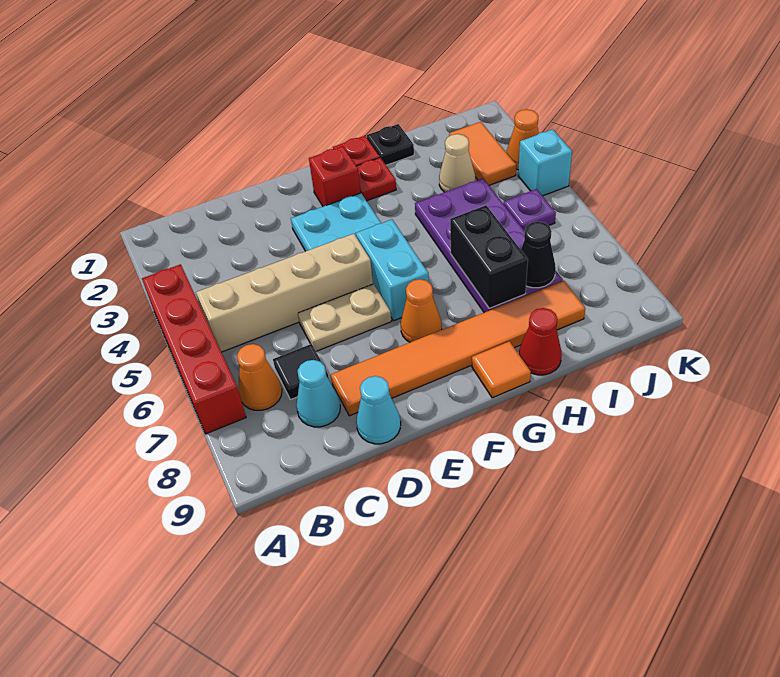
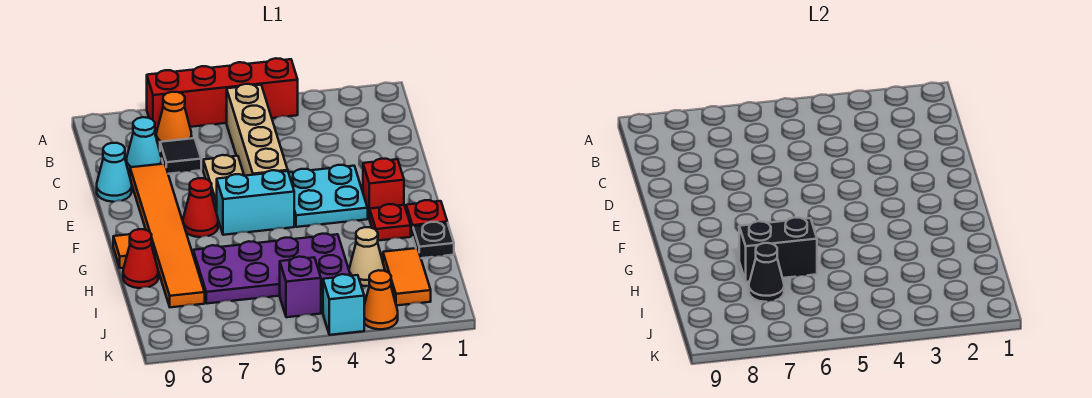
orange cone F7 level 1 -> red cone F7 level 1
orange tile J2:J3 level 1 -> orange tile I2:J2 level 1
purple plate J5 level 1 -> purple brick J5 level 1

